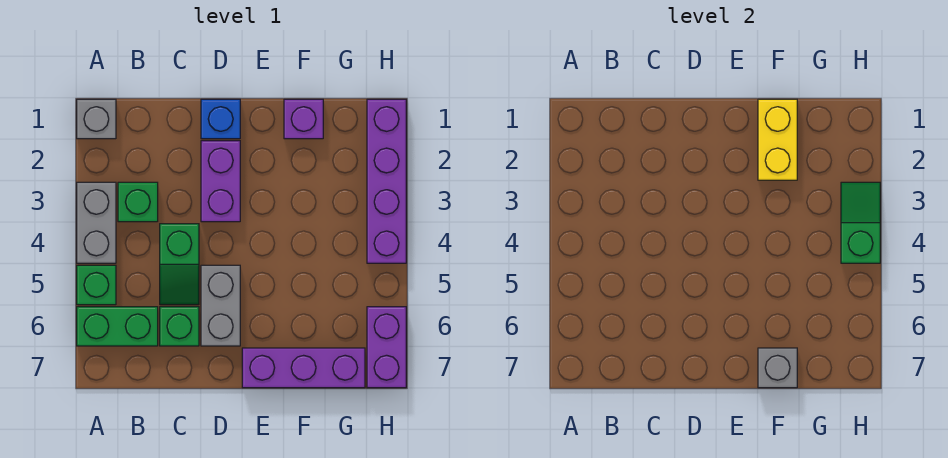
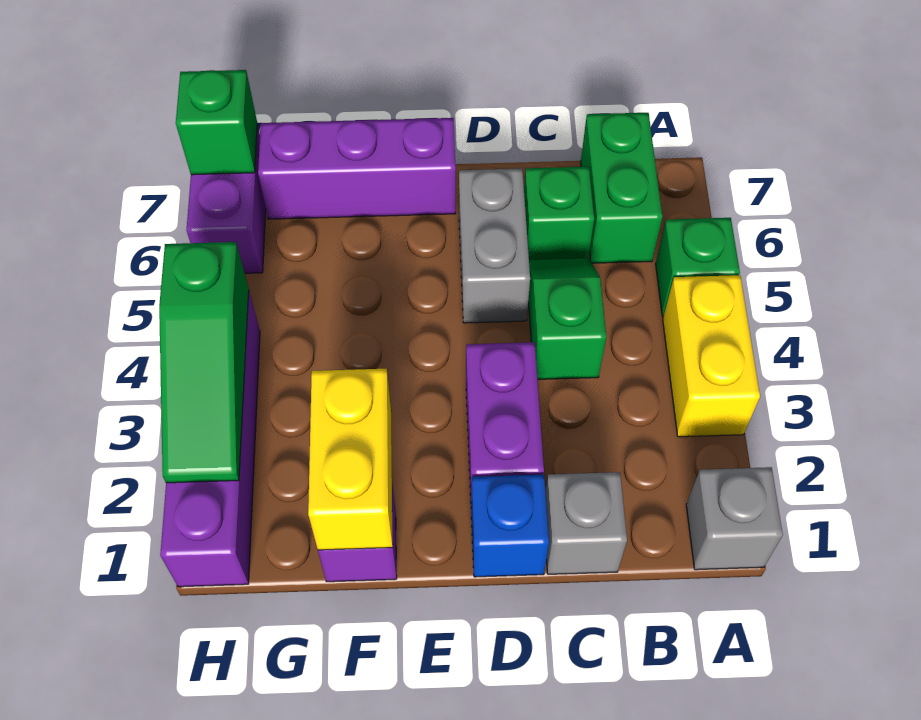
grey brick A3:A4 level 1 -> yellow brick A3:A4 level 1
green brick A6:B6 level 1 -> green brick B6:B7 level 1
green brick B3 level 1 -> green brick H7 level 2
grey brick F7 level 2 -> grey brick C1 level 1
green slope H3:H4 level 2 top 4 -> green slope H2:H4 level 2 top 4

